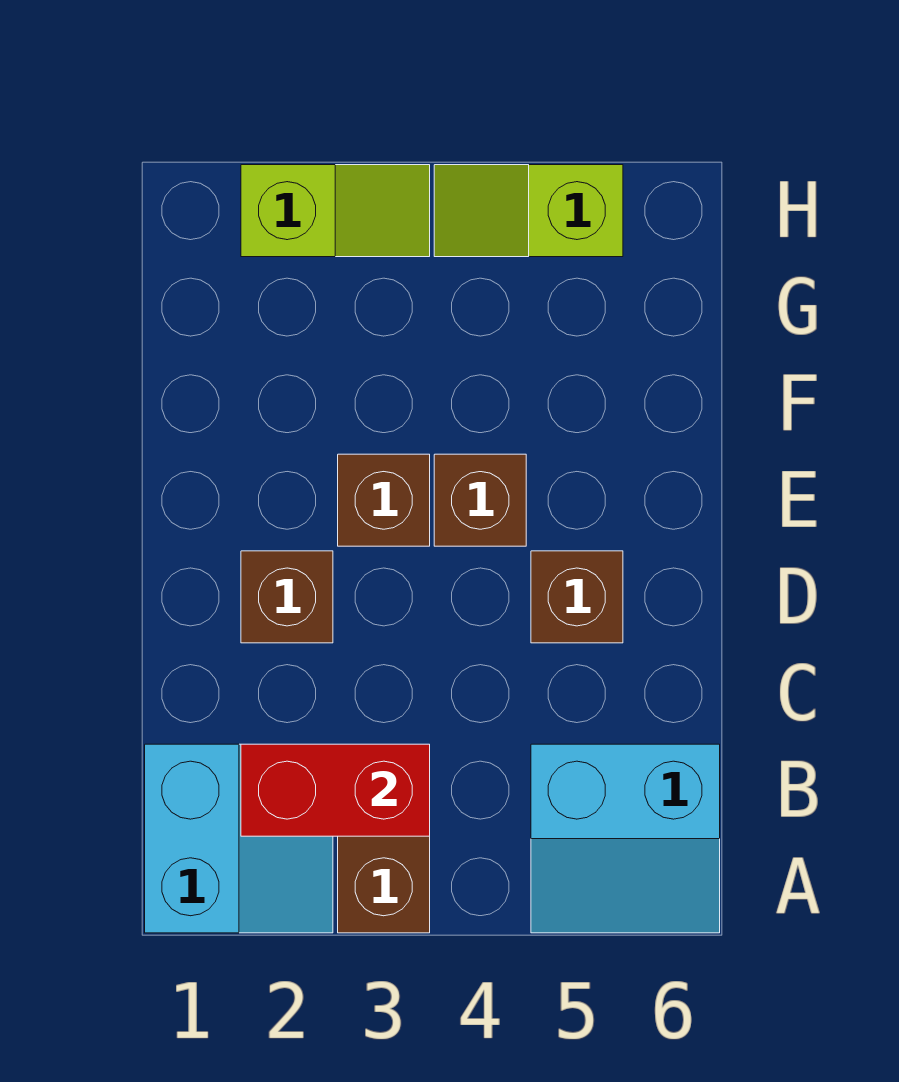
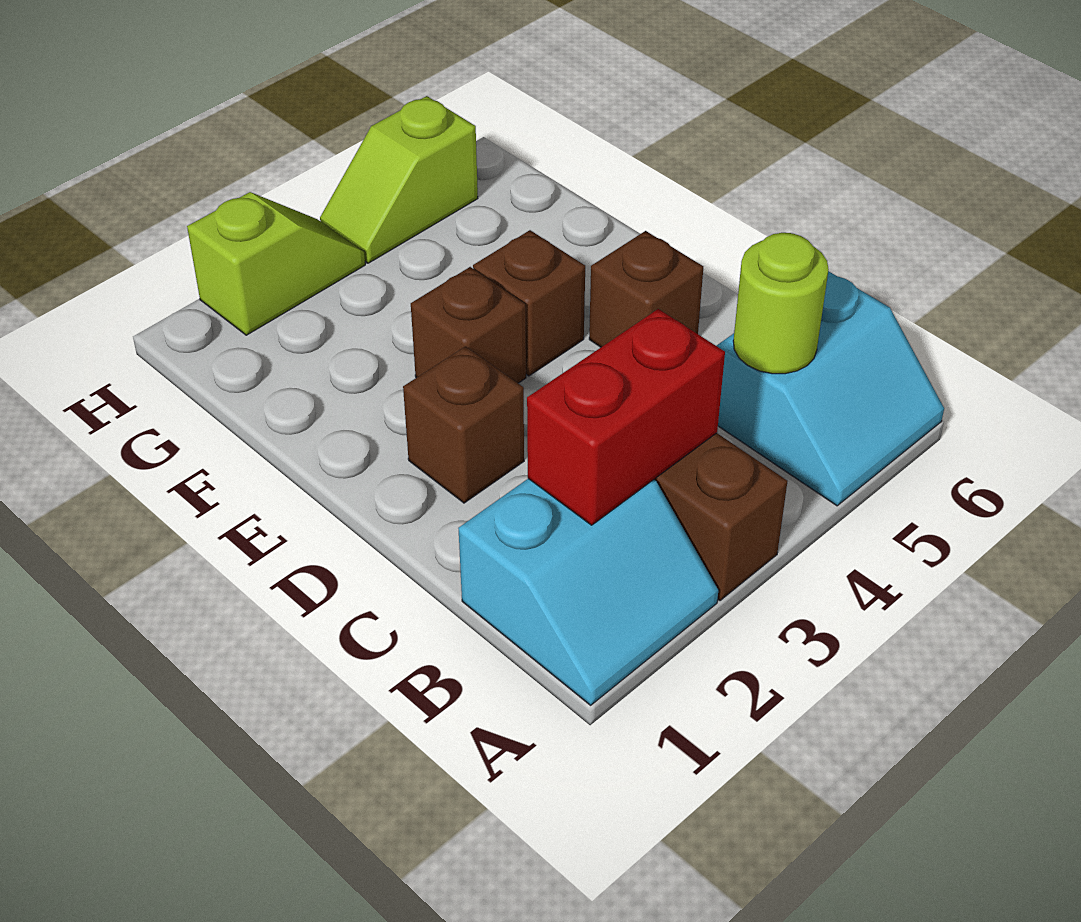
cyan slope A1:B2 level 1 top 1 -> cyan slope A1:B2 level 1 top B
none -> lime round brick B5 level 2

